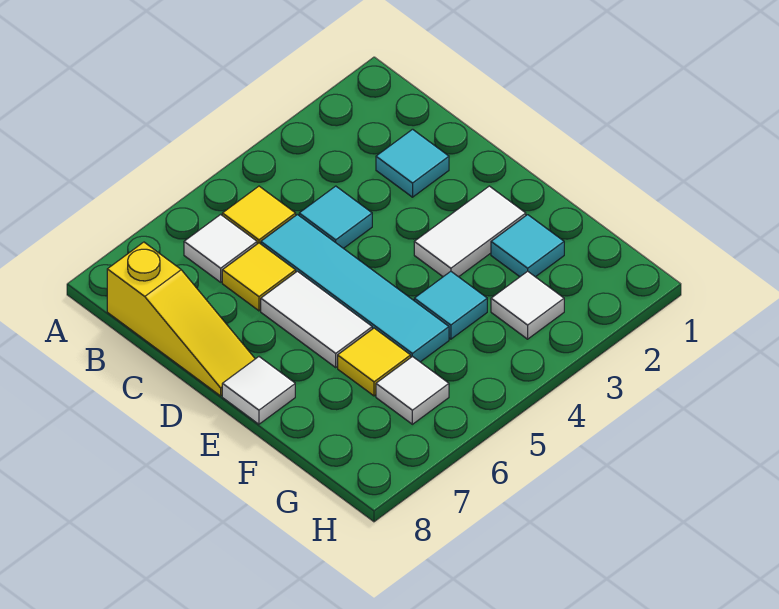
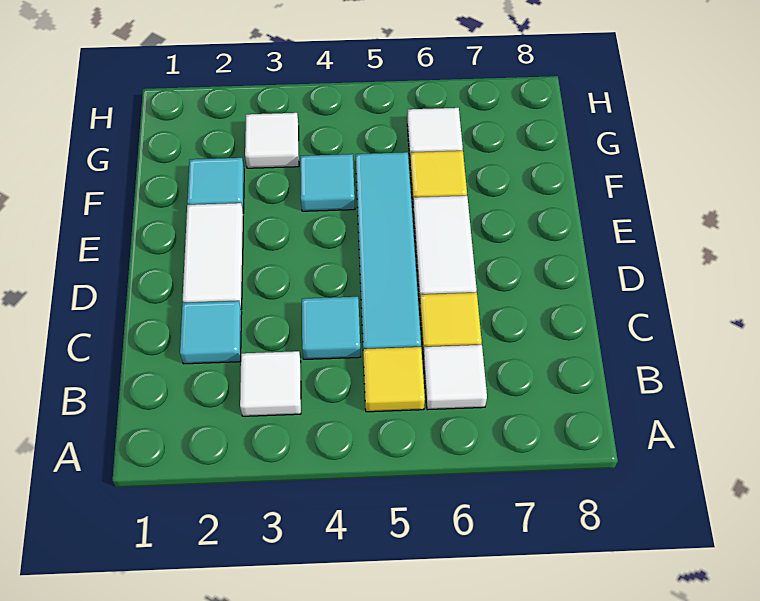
yellow slope B8:D8 level 1 top B -> none
white tile E2:E3 level 1 -> white tile D2:E2 level 1
white tile E8 level 1 -> white tile B3 level 1

